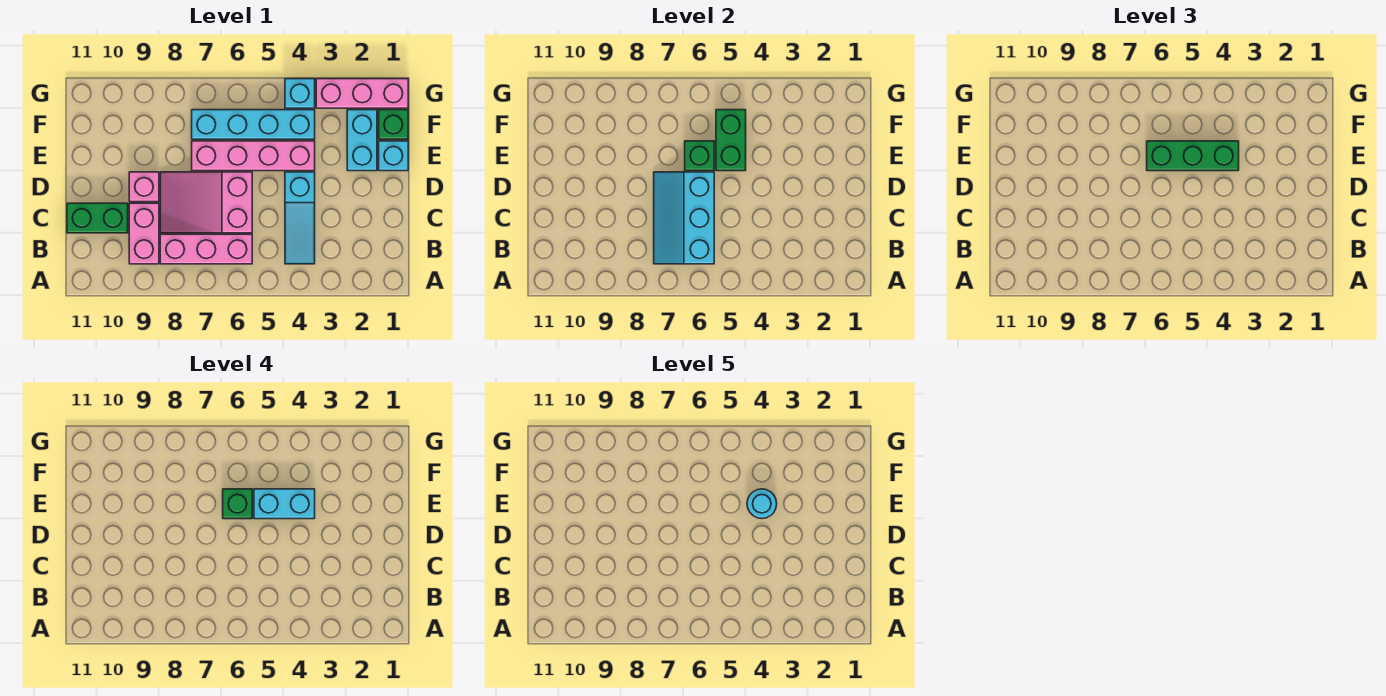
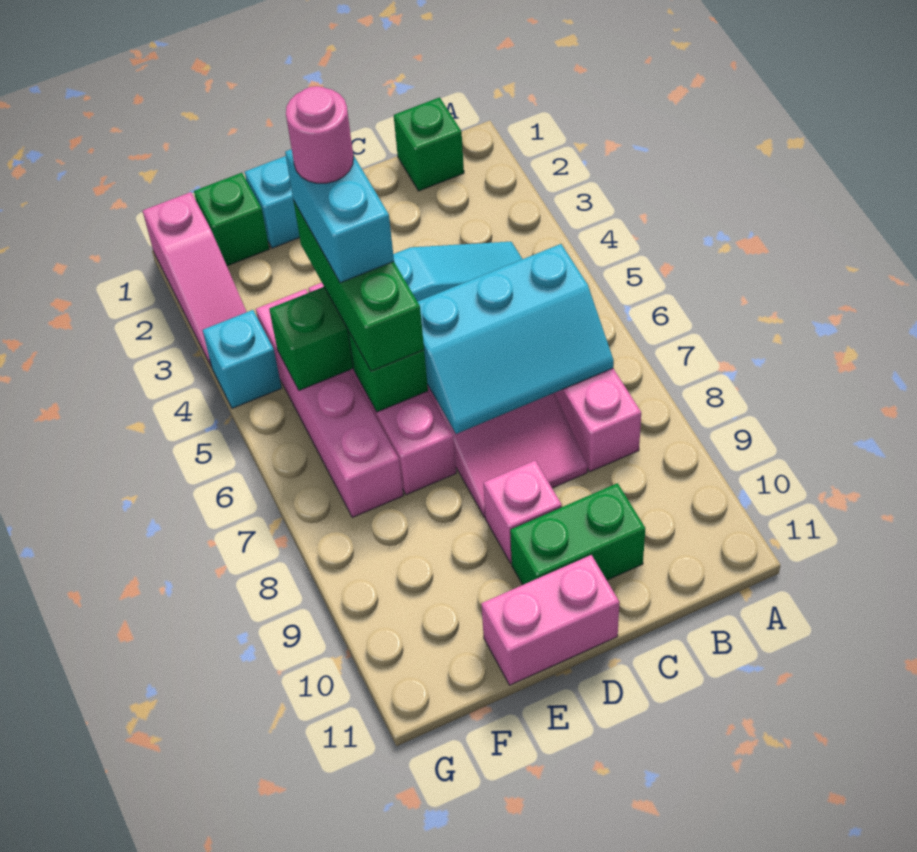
pink brick B9:C9 level 1 -> pink brick D11:E11 level 1
green brick C10:C11 level 1 -> green brick C10:D10 level 1
cyan brick E2:F2 level 1 -> none
cyan round brick E4 level 5 -> pink round brick E4 level 5
green brick E6 level 4 -> green brick B1 level 1
cyan brick F4:F7 level 1 -> pink brick F4:F7 level 1
pink brick G1:G3 level 1 -> pink slope G1:G3 level 1 top 1

